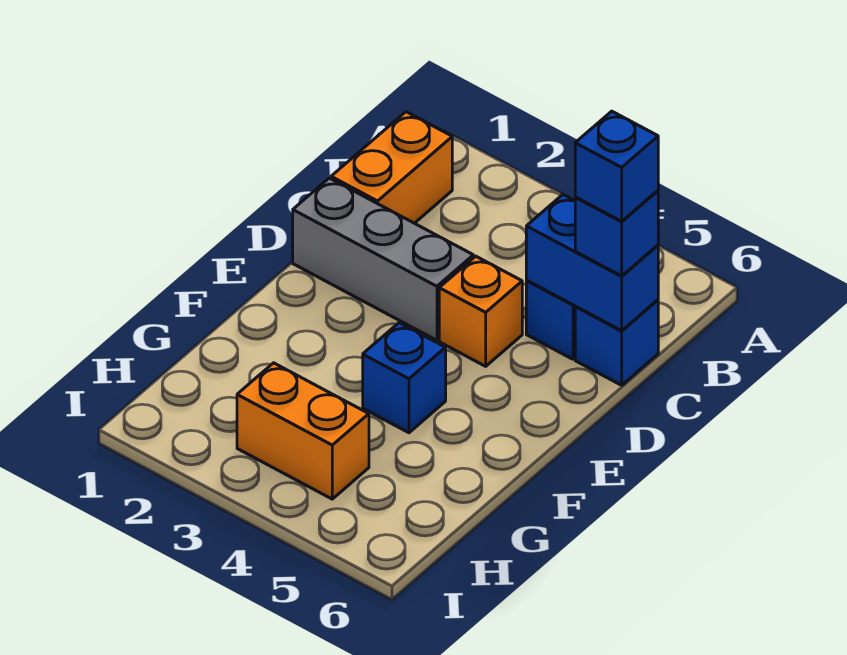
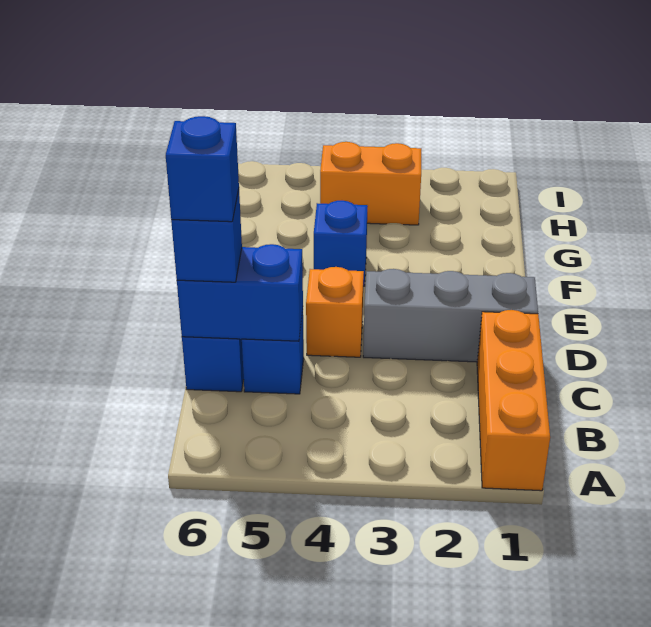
orange brick B1:C1 level 1 -> orange brick A1:C1 level 1

